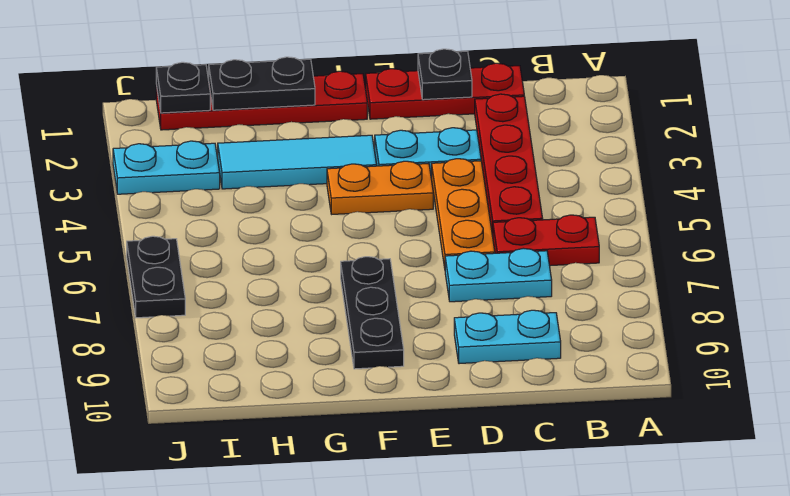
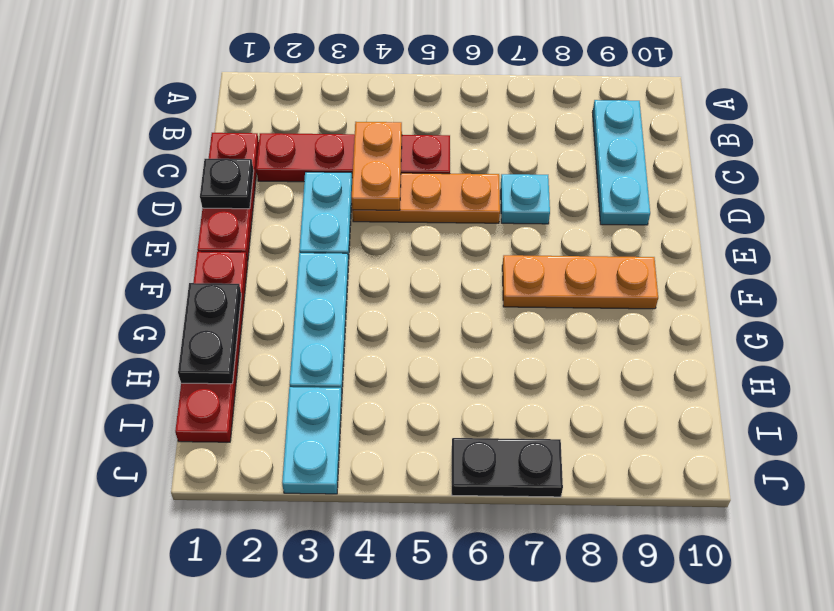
red plate B6:C6 level 1 -> none
cyan plate C7:D7 level 1 -> cyan plate D7 level 1
cyan plate C9:D9 level 1 -> cyan plate B9:D9 level 1
orange plate E4:F4 level 1 -> orange plate C4:D4 level 2
cyan tile F3:H3 level 1 -> cyan plate F3:H3 level 1
black plate F7:F9 level 1 -> orange plate F7:F9 level 1
black plate I1 level 2 -> none

